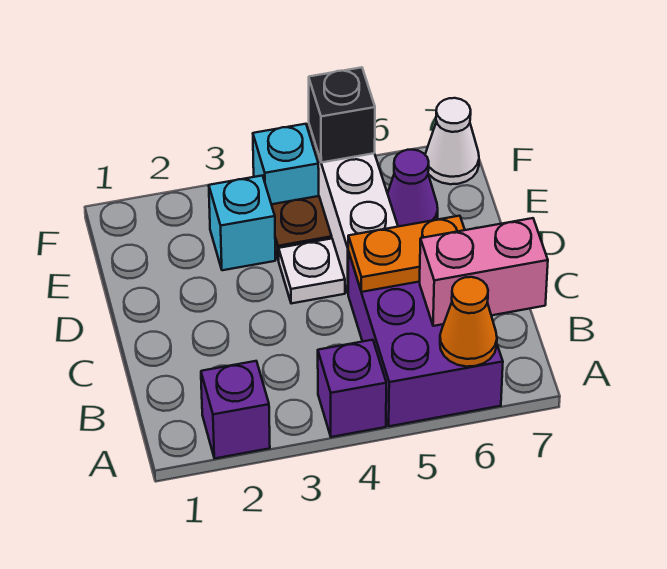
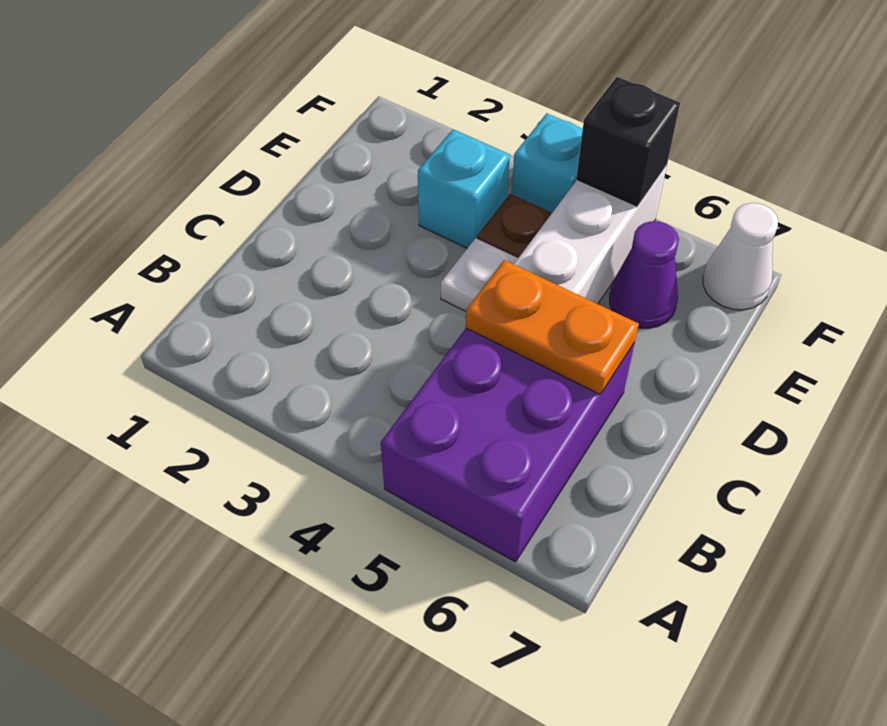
purple brick A2 level 1 -> none
purple brick A4 level 1 -> none
orange cone A6 level 2 -> none
pink brick B6:B7 level 2 -> none

